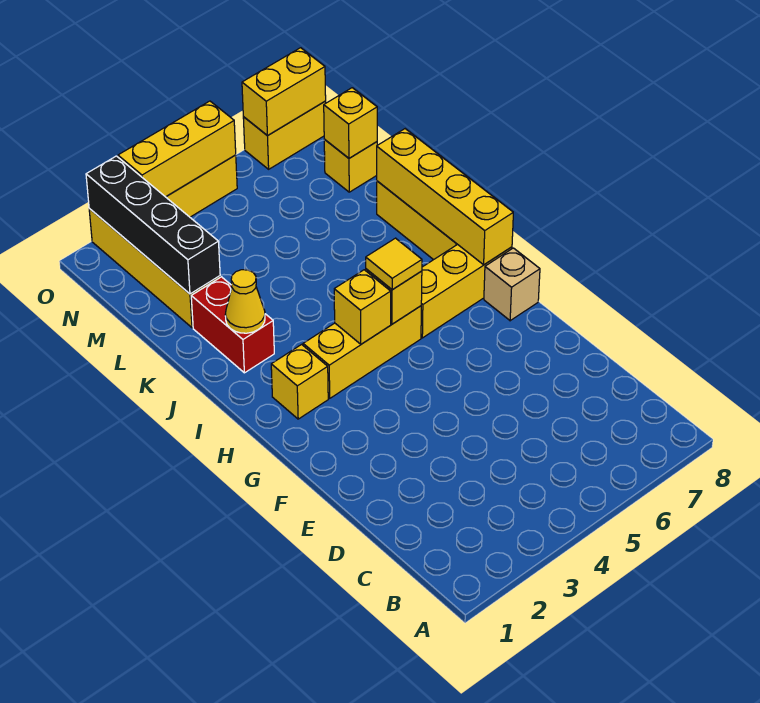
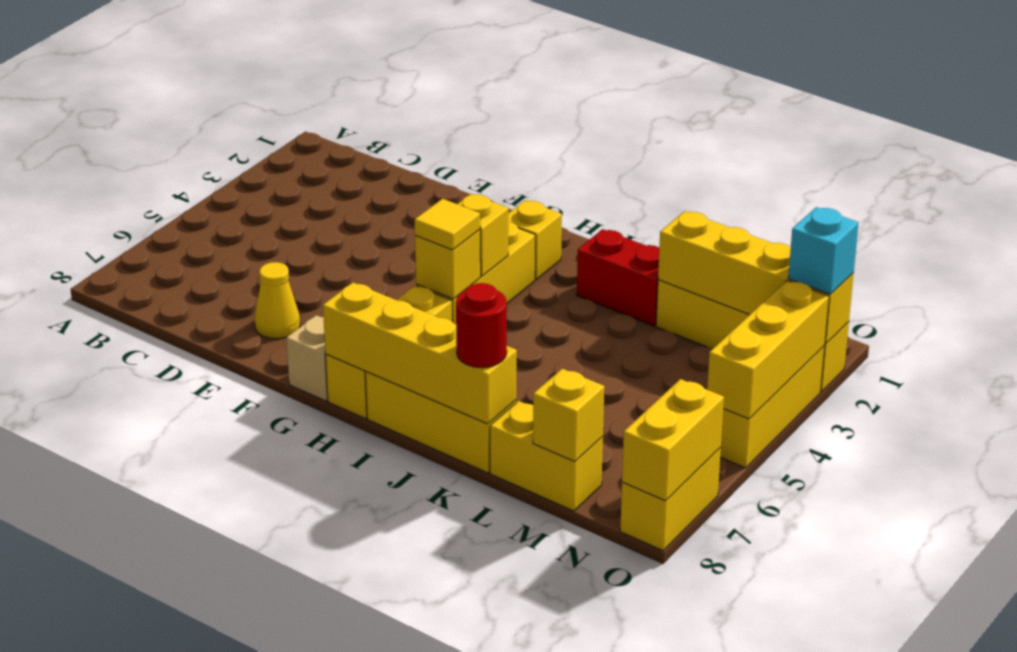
yellow cone J2 level 2 -> yellow cone E7 level 1
none -> red round brick K8 level 3
black brick L2:O2 level 2 -> yellow brick L2:O2 level 2
yellow brick M8 level 1 -> yellow brick L8:M8 level 1
none -> cyan brick O2 level 3

